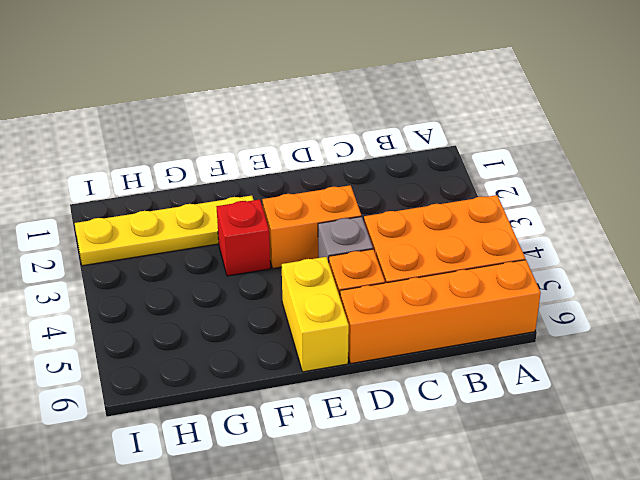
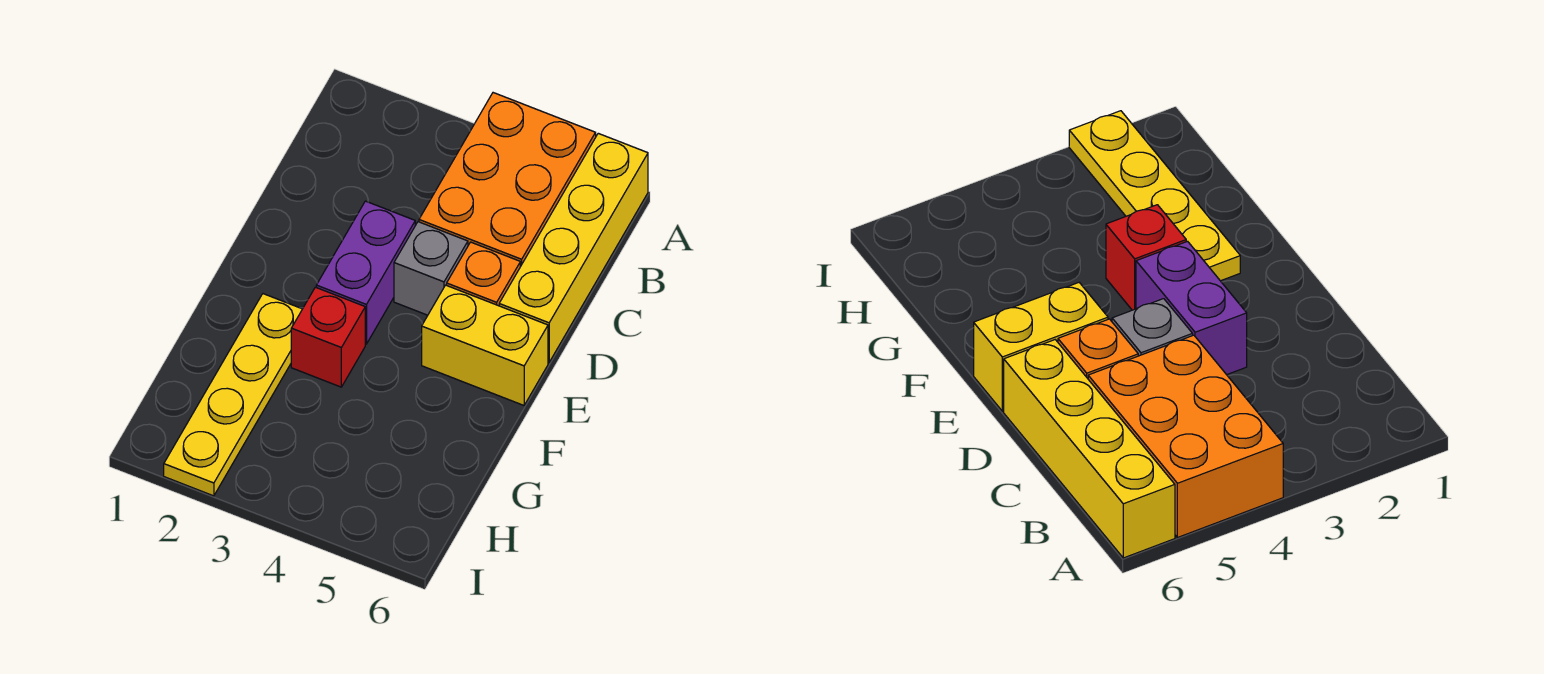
orange brick A6:D6 level 1 -> yellow brick A6:D6 level 1
orange brick D3:E3 level 1 -> purple brick D3:E3 level 1

